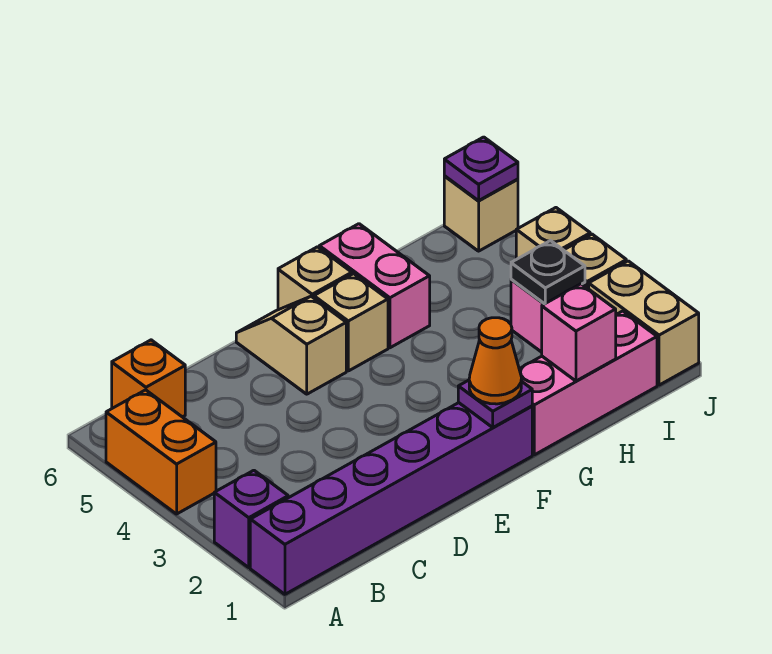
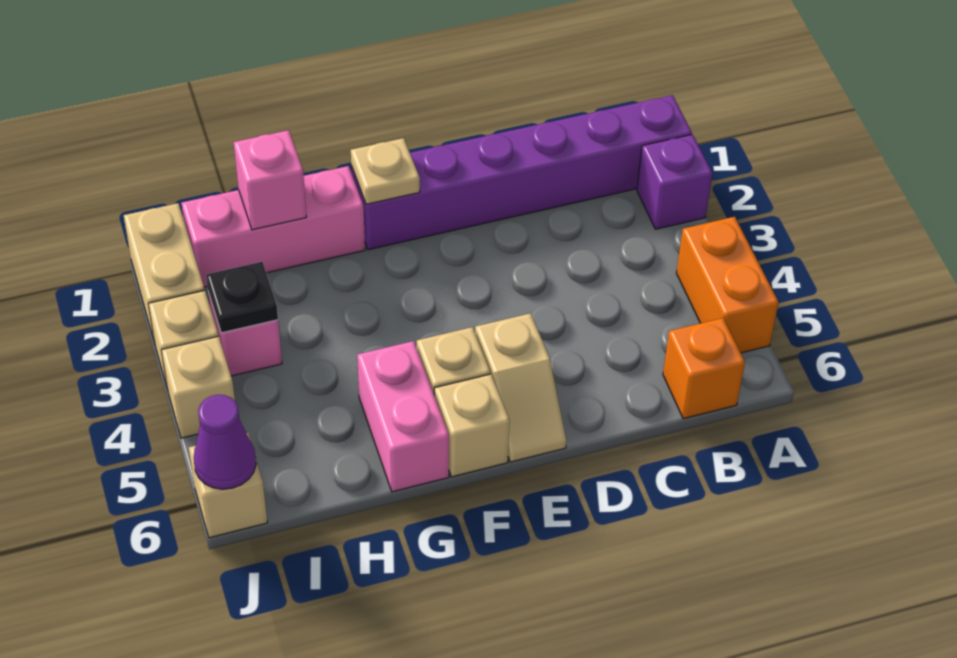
purple plate F1 level 2 -> tan plate F1 level 2
orange cone F1 level 3 -> none
purple plate J6 level 2 -> purple cone J6 level 2

